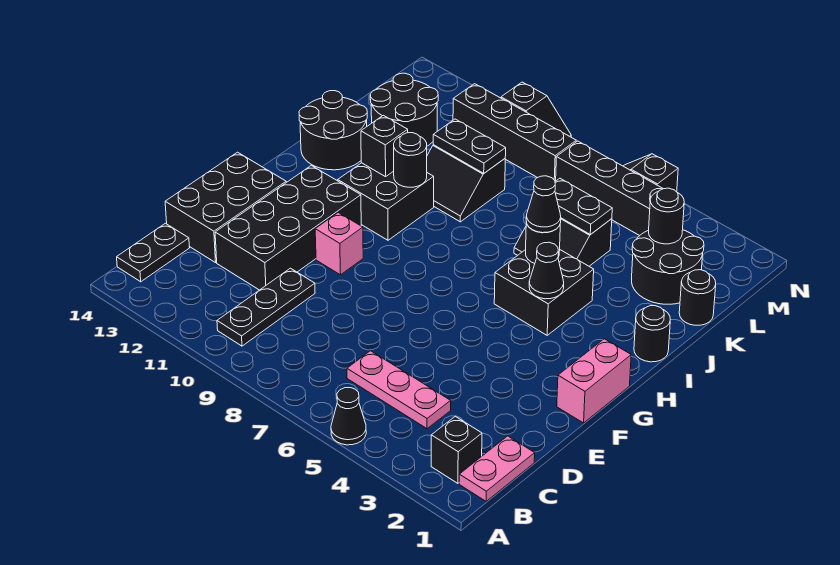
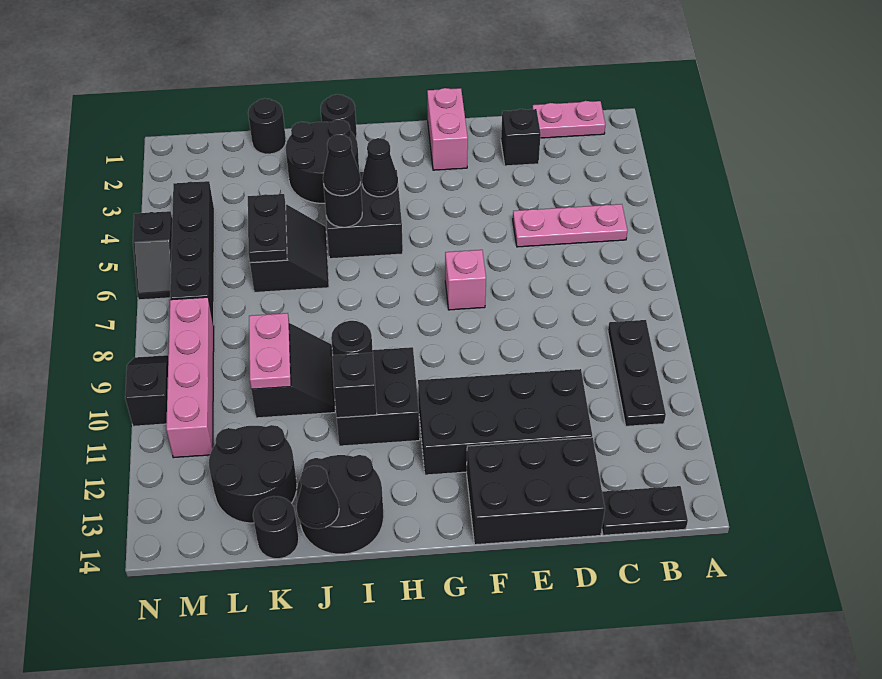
black cone A5 level 1 -> black cone J14 level 2
black brick B2 level 1 -> black brick D2 level 1
black plate B10:D10 level 1 -> black plate B9:B11 level 1
pink plate C4:C6 level 1 -> pink plate B5:D5 level 1
pink brick F1:G1 level 1 -> pink brick F1:F2 level 1
pink brick F10 level 1 -> pink brick F7 level 1
black round brick K2:L3 level 1 -> black round brick I2:J3 level 1
black plate K9:K10 level 2 -> pink plate K9:K10 level 2
black round brick L3 level 2 -> black round brick K14 level 1
black brick M8:M11 level 1 -> pink brick M8:M11 level 1

